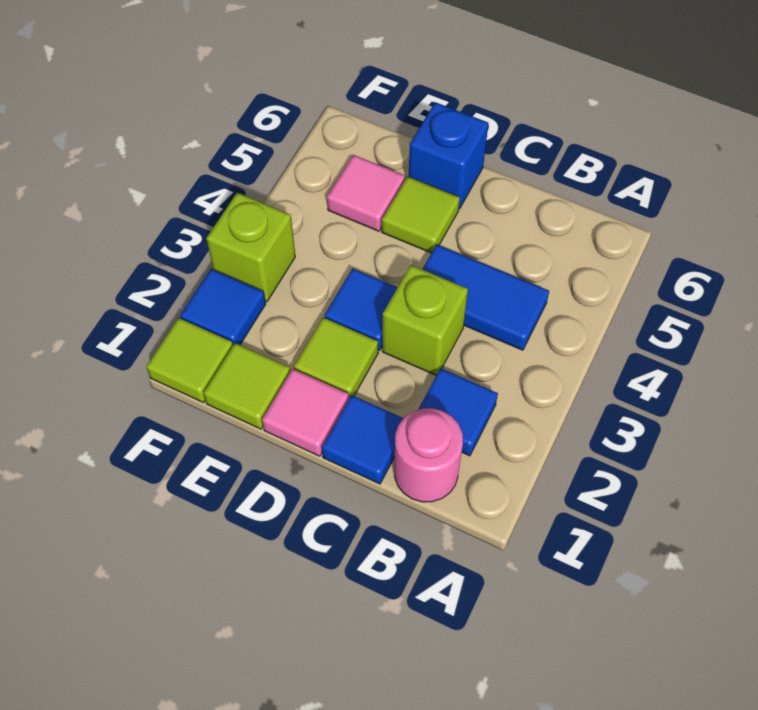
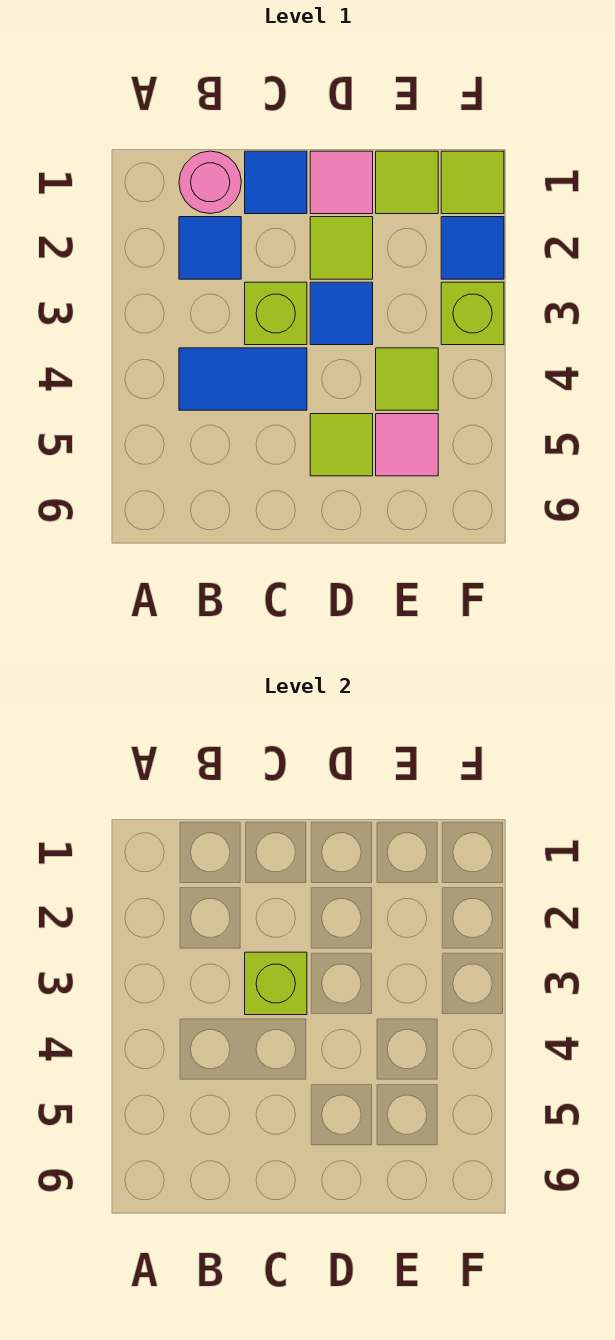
none -> lime brick C3 level 2
blue brick D6 level 1 -> none
none -> lime tile E4 level 1

